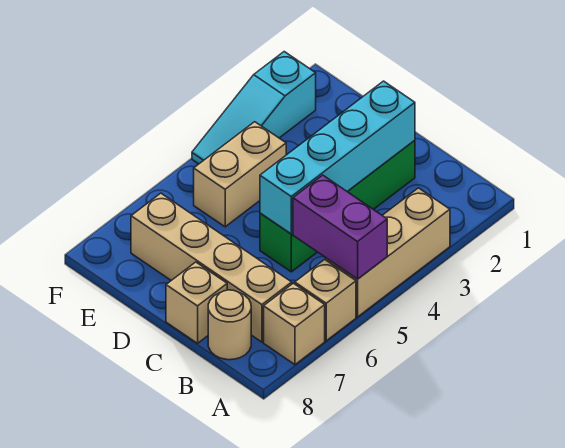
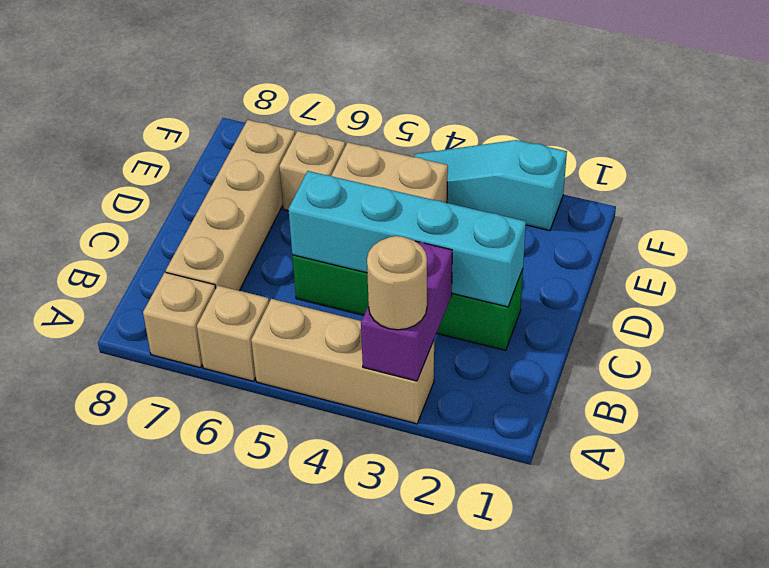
purple brick A5:B5 level 2 -> purple brick A3:B3 level 2
tan round brick B8 level 1 -> tan round brick A3 level 3
tan brick C8 level 1 -> tan brick E6 level 1

